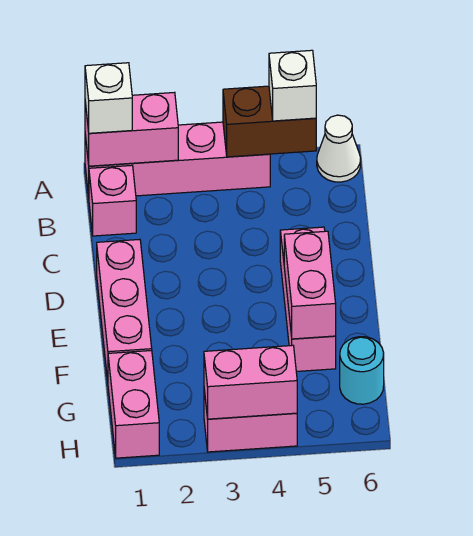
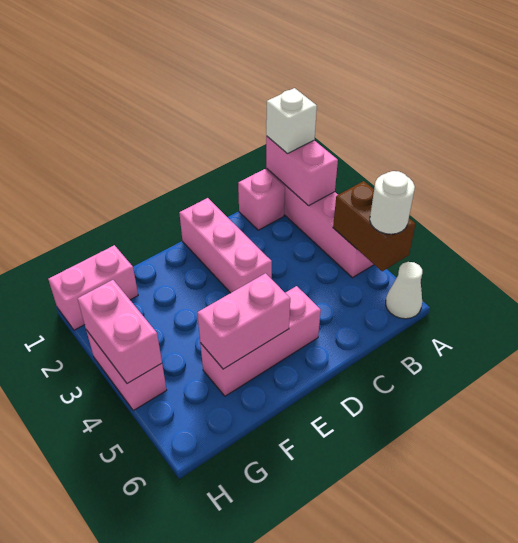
white brick A5 level 3 -> white round brick A5 level 3
pink brick D1:F1 level 1 -> pink brick D1:D3 level 1
cyan round brick G6 level 1 -> none

